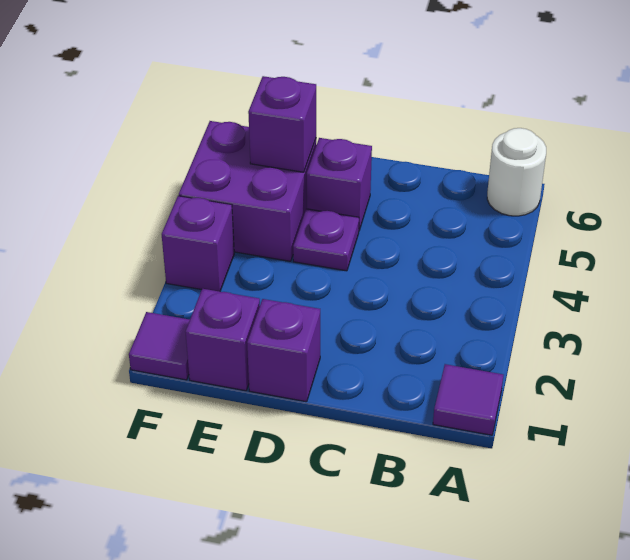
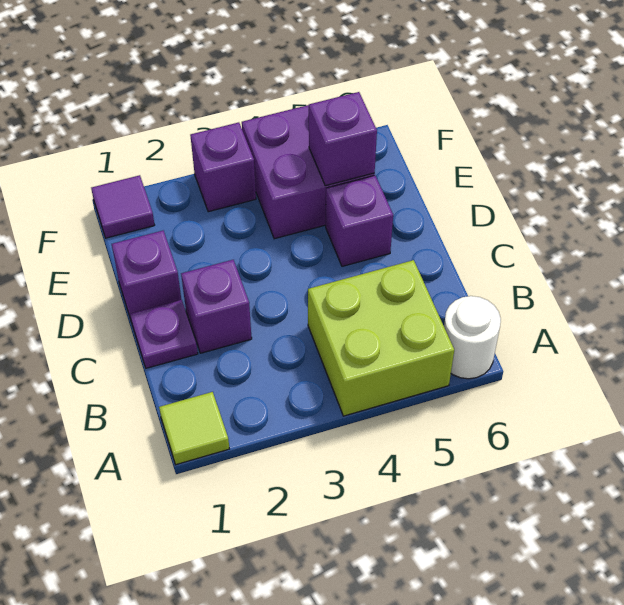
purple tile A1 level 1 -> lime tile A1 level 1
none -> lime brick A4:B5 level 1
purple plate D4 level 1 -> purple plate C1 level 1
purple brick E1 level 1 -> purple brick C2 level 1

